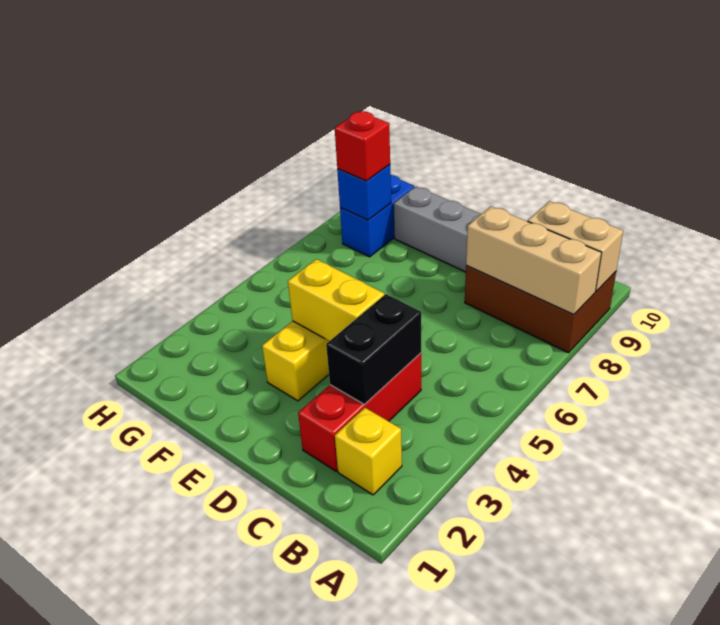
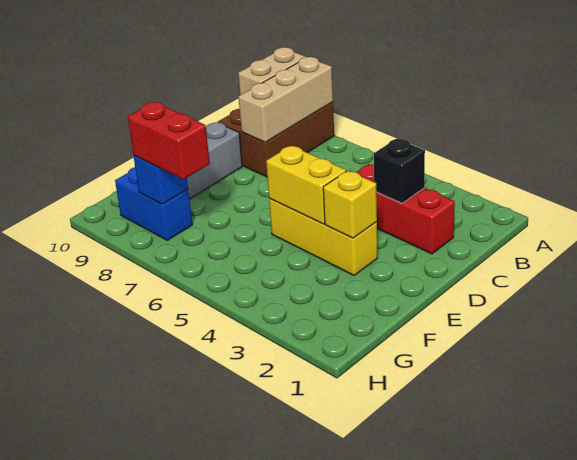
yellow brick B2 level 1 -> yellow brick E3 level 2
black brick C3:C4 level 2 -> black brick C3 level 2
yellow brick D4:E4 level 2 -> yellow brick E4:E5 level 2
red brick G8 level 3 -> red brick G7:G8 level 3

